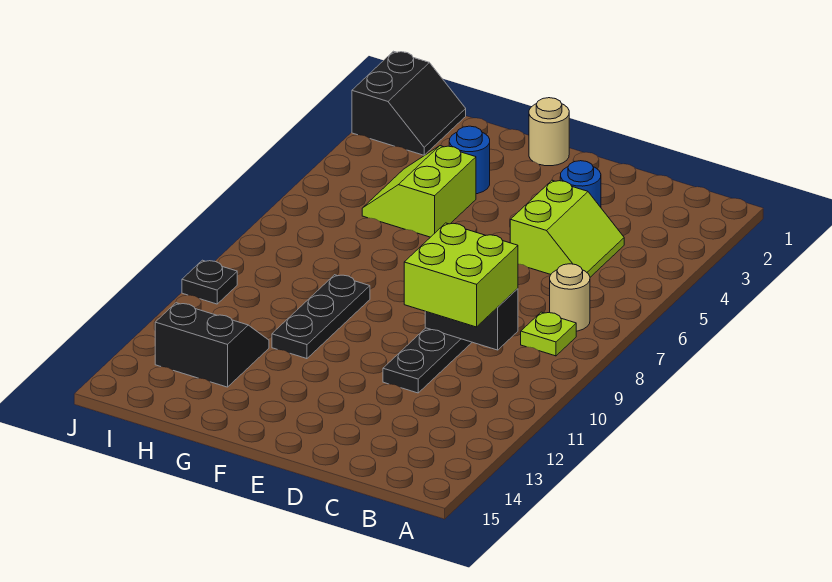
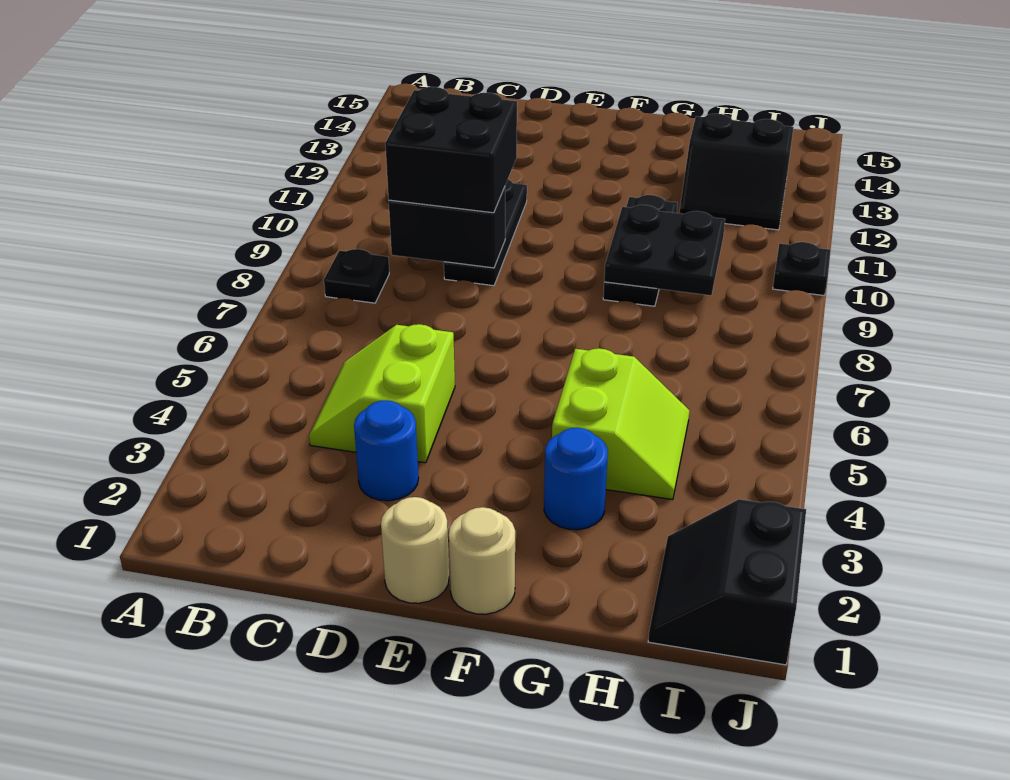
tan round brick B7 level 1 -> tan round brick E1 level 1
lime plate B8 level 1 -> black plate B8 level 1
lime brick C9:D10 level 3 -> black brick C9:D10 level 3
none -> black plate G9:H10 level 2

